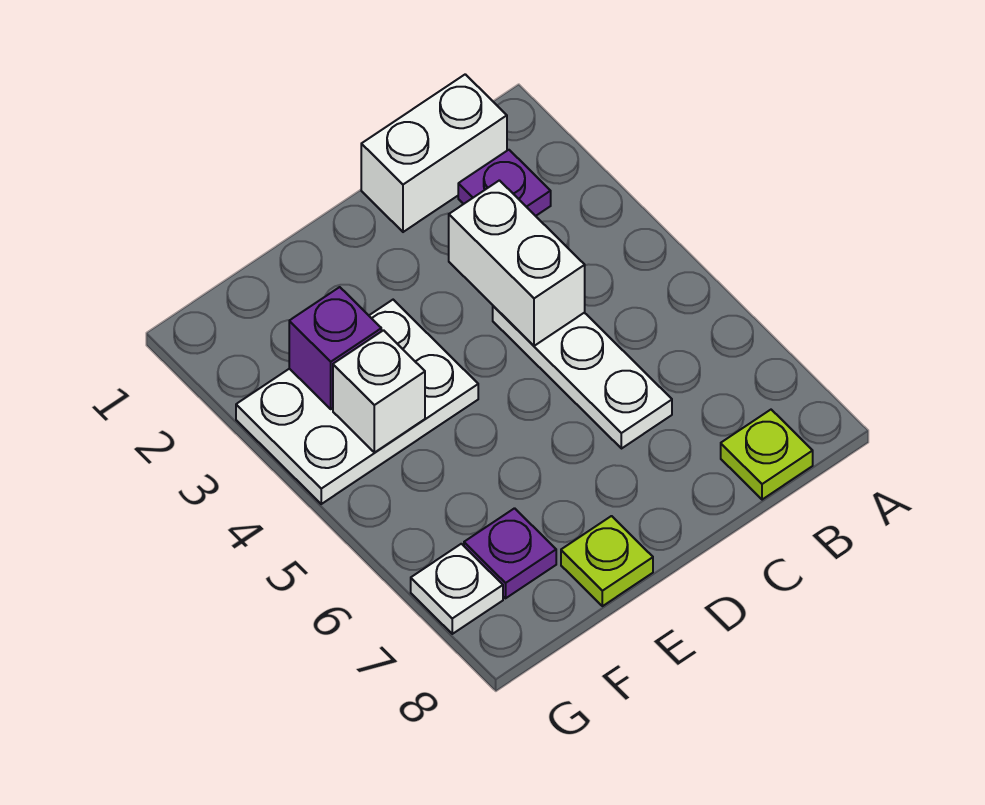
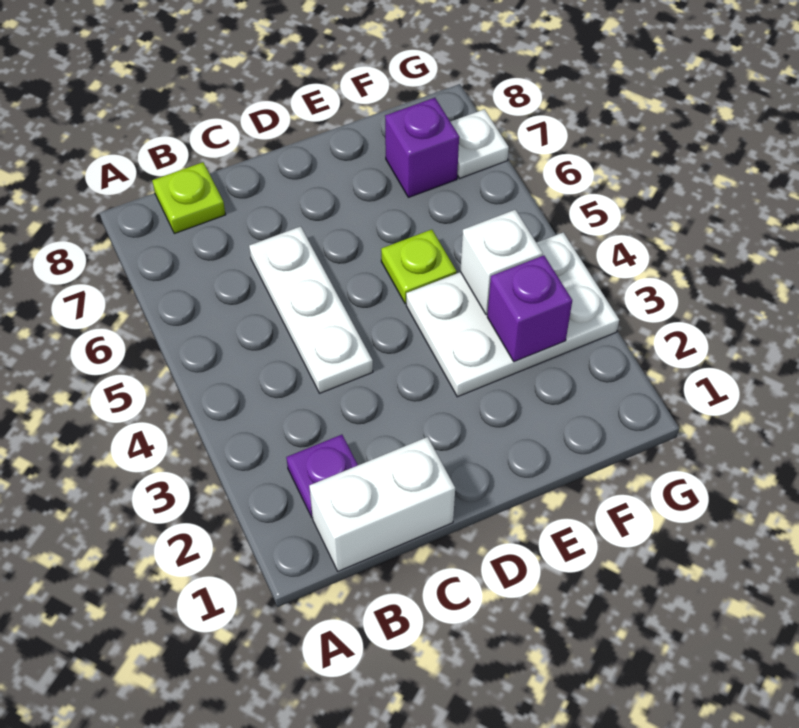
white brick C3:C4 level 2 -> none
lime plate E8 level 1 -> lime plate E5 level 1
purple plate F7 level 1 -> purple brick F7 level 1

